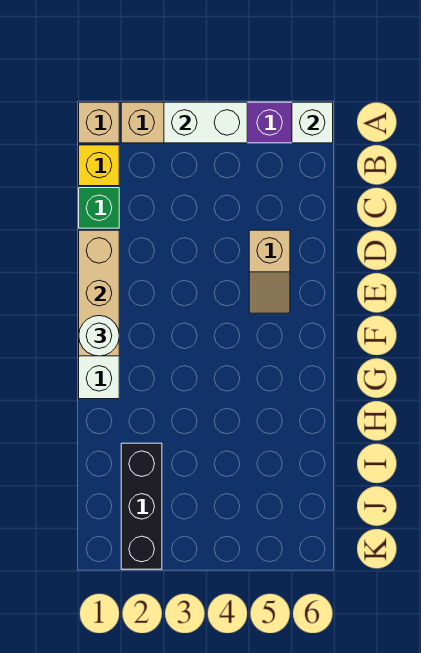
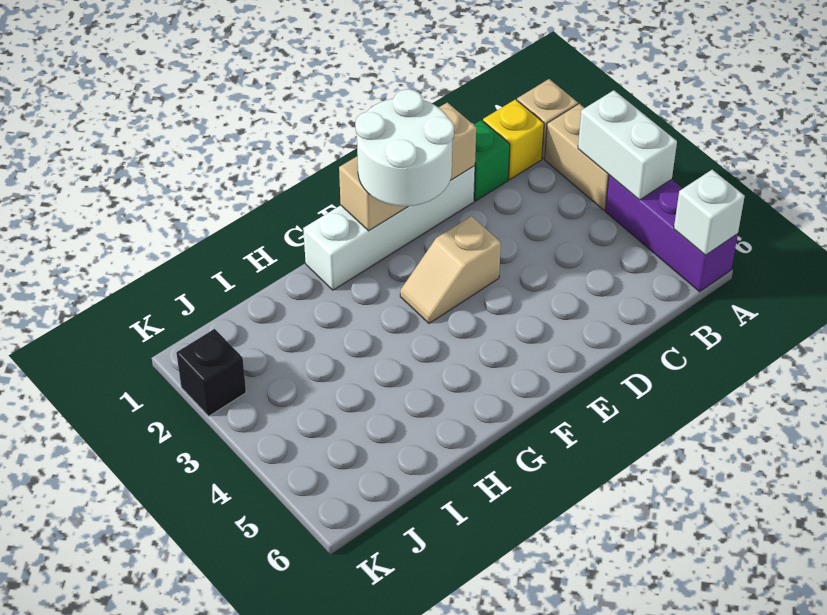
tan slope D5:E5 level 1 top D -> tan slope E3:F3 level 1 top E
white round brick F1 level 3 -> white round brick E1:F2 level 3
black brick I2:K2 level 1 -> black brick K2 level 1

